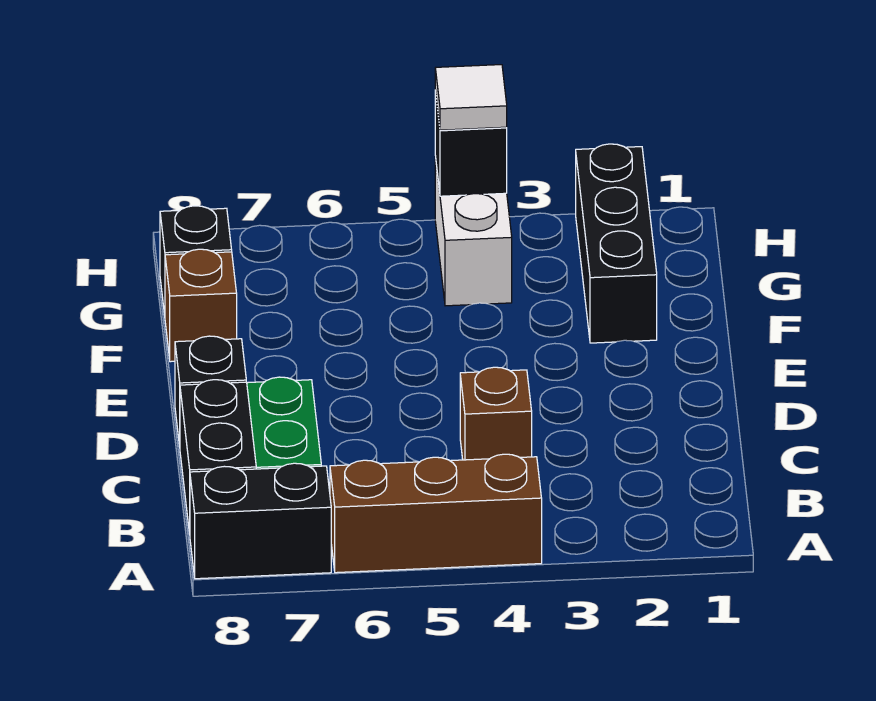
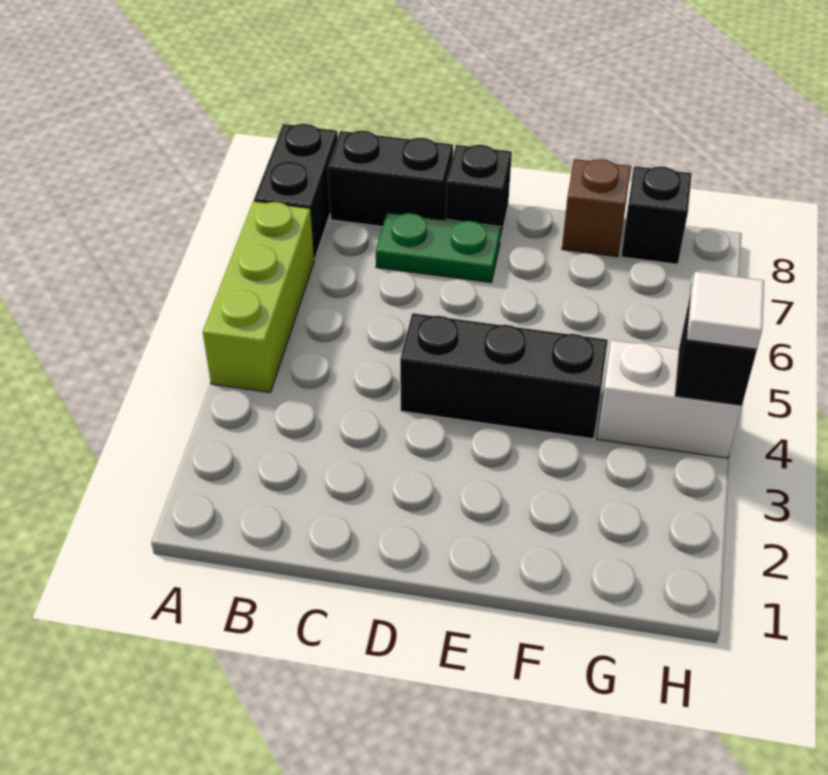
brown brick A4:A6 level 1 -> lime brick A4:A6 level 1
brown brick C4 level 1 -> none
black brick F2:H2 level 1 -> black brick D4:F4 level 1

